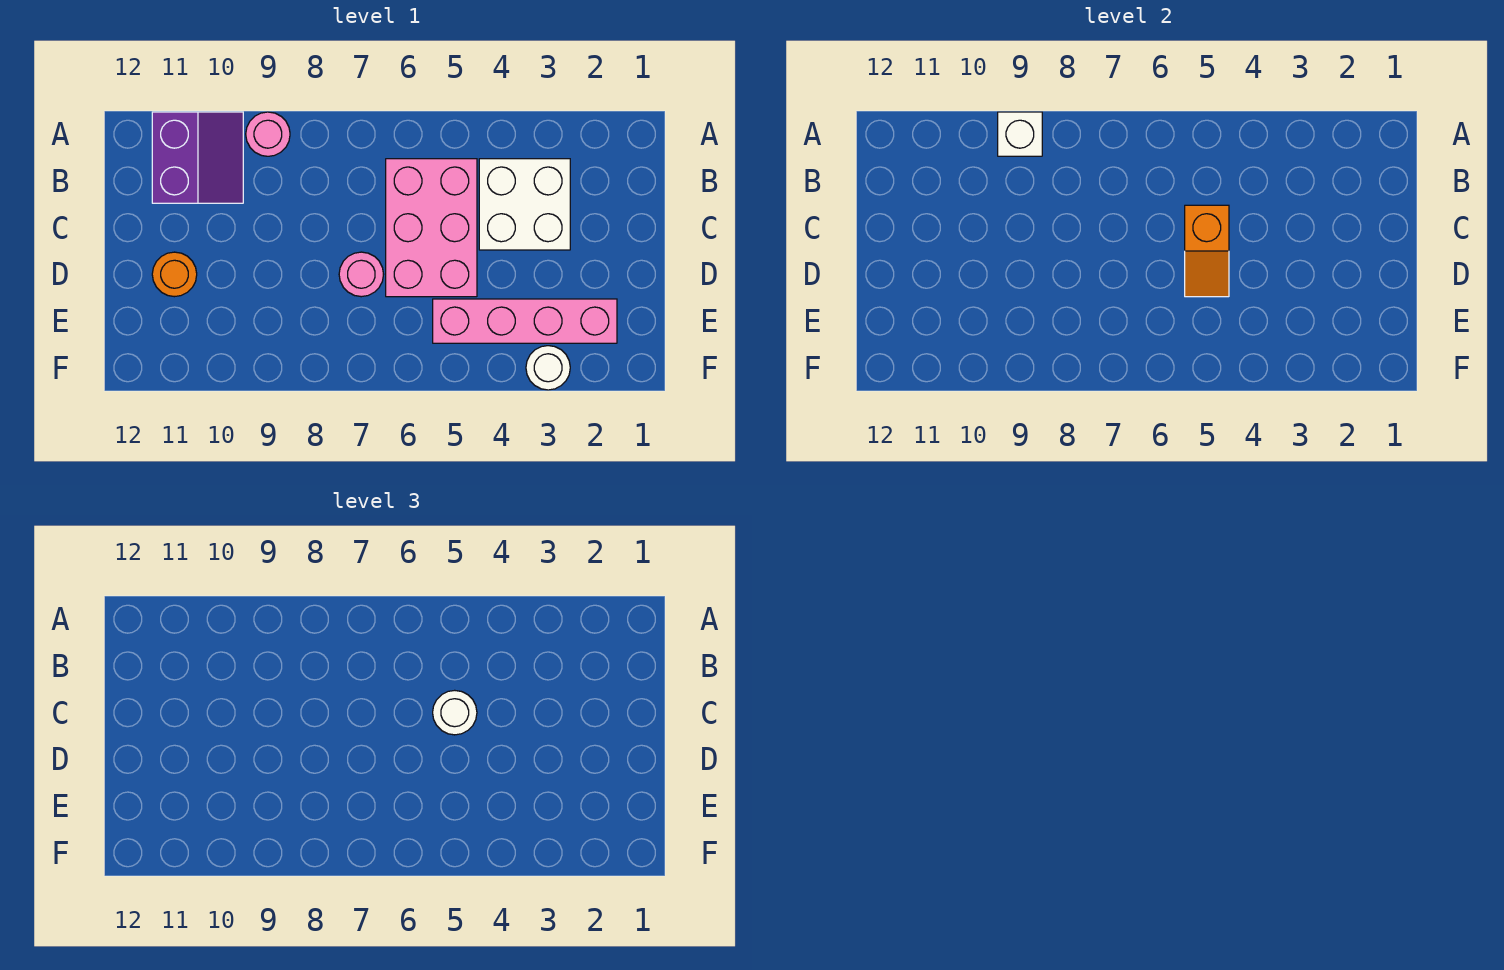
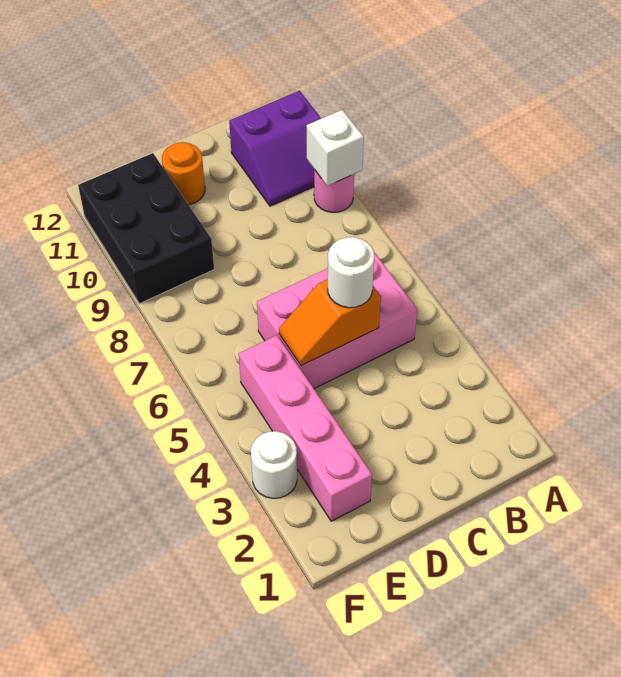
white brick B3:C4 level 1 -> none
pink round brick D7 level 1 -> none
none -> black brick E9:F11 level 1

